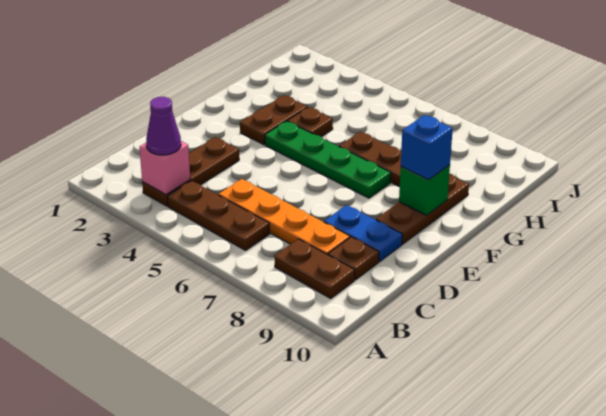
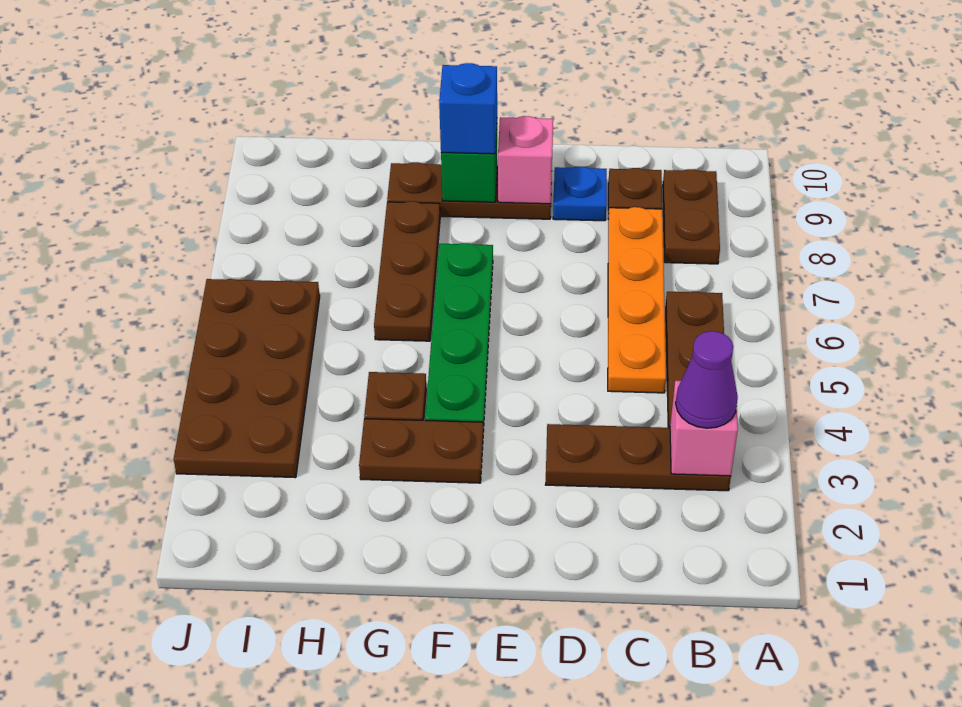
blue plate D8:D9 level 1 -> blue plate D9 level 1
none -> pink brick E9 level 2
none -> brown plate I3:J6 level 1

